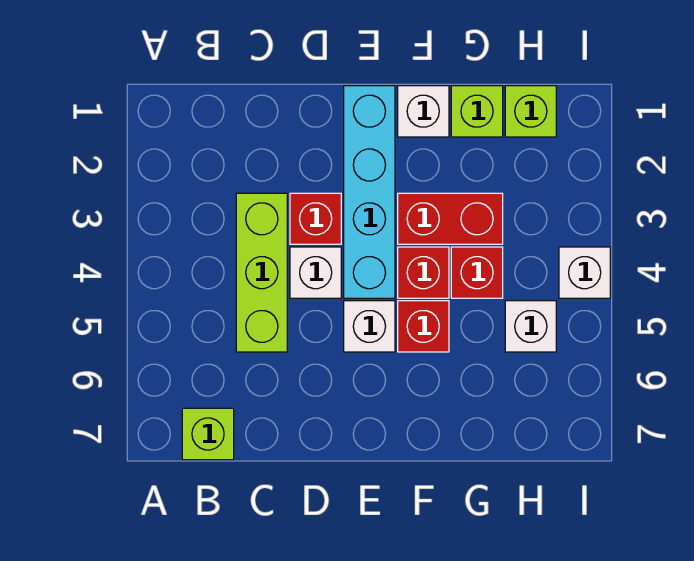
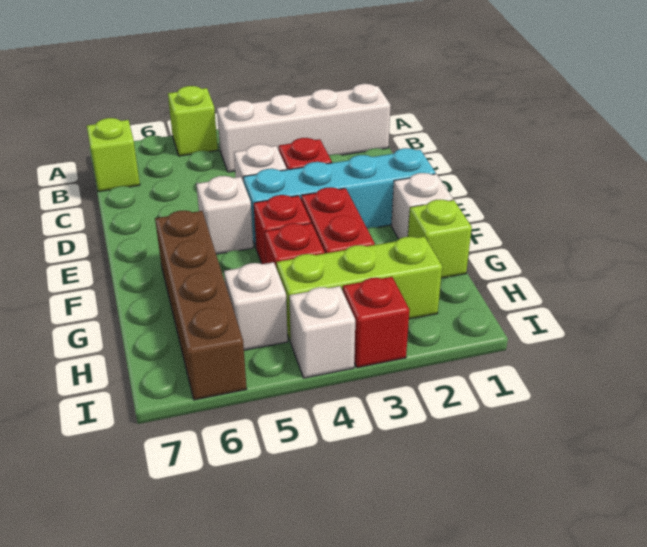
none -> white brick B1:B4 level 1
lime brick C3:C5 level 1 -> lime brick H2:H4 level 1
red brick F5 level 1 -> red brick I3 level 1
none -> brown brick F6:I6 level 1
lime brick H1 level 1 -> lime brick A5 level 1

